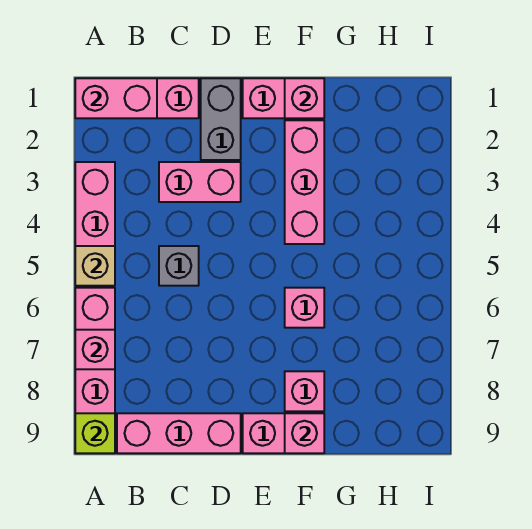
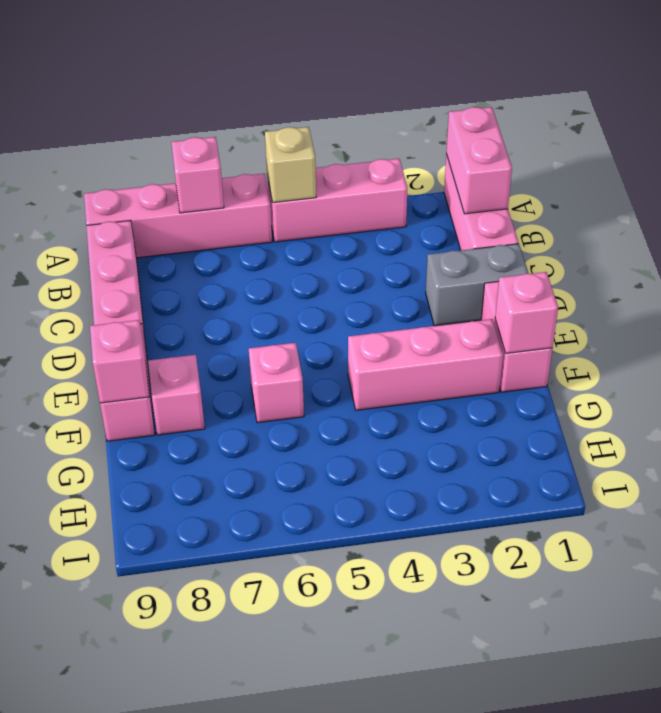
lime brick A9 level 2 -> none
pink brick C3:D3 level 1 -> none
grey brick C5 level 1 -> none

